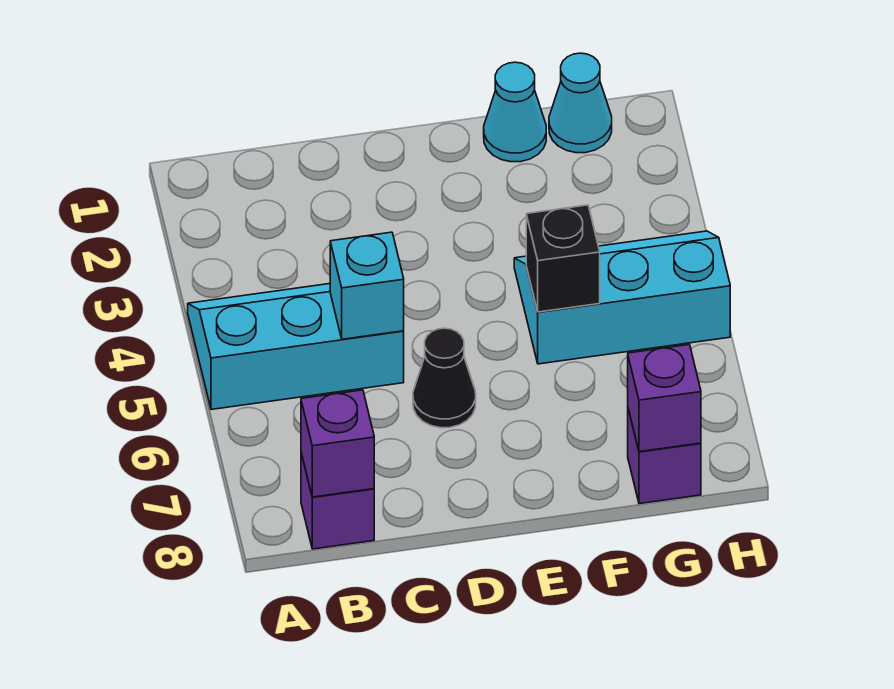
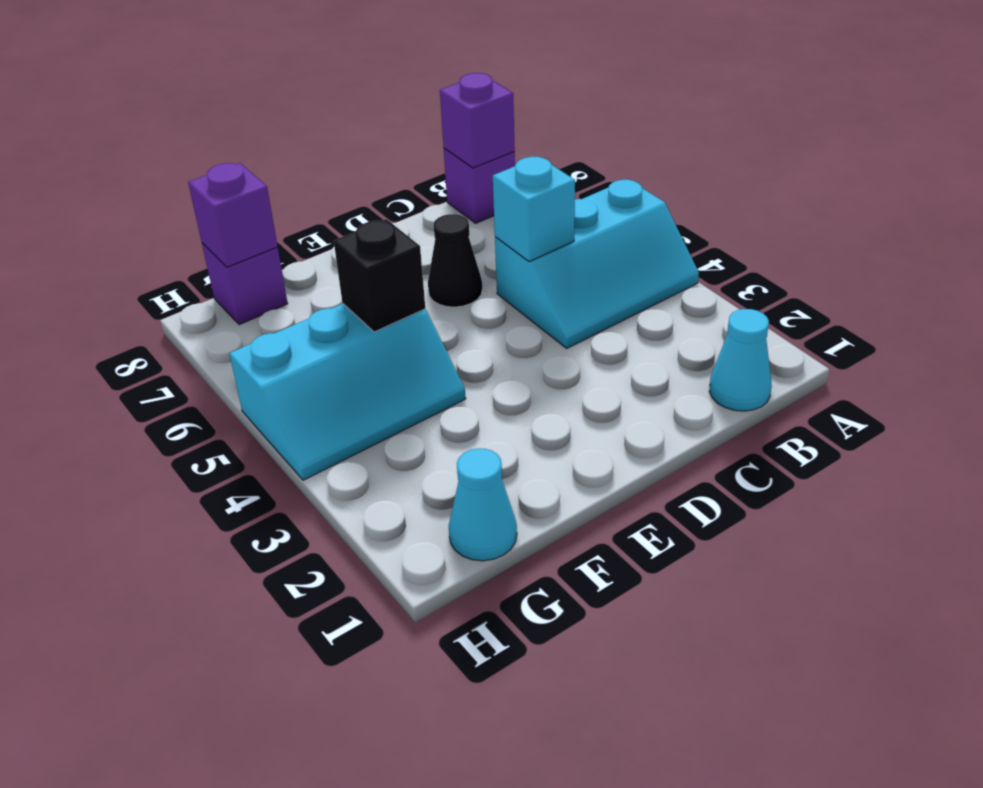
cyan cone F1 level 1 -> cyan cone B1 level 1

